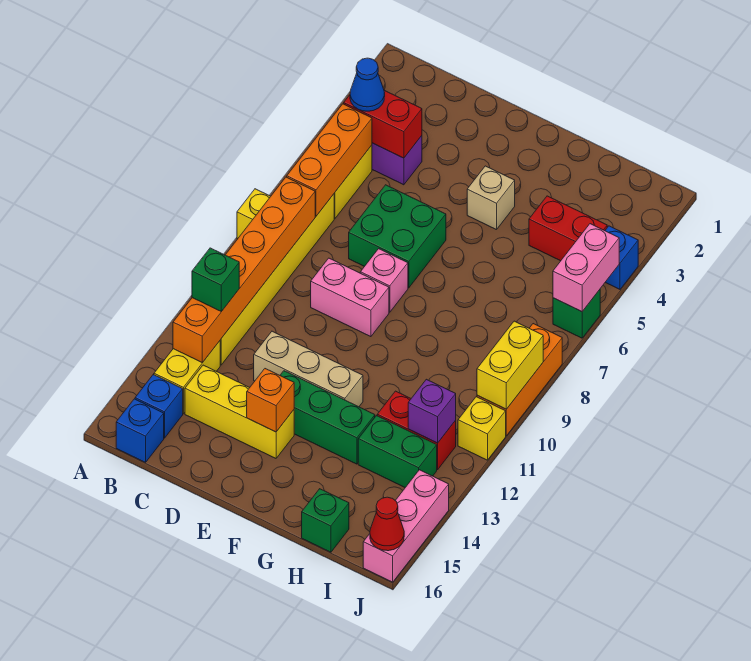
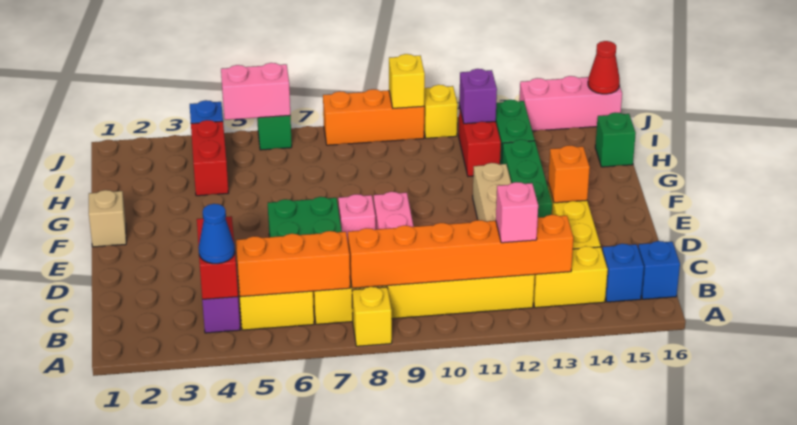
green brick B12 level 3 -> pink brick B12 level 3
tan brick F4 level 1 -> tan brick F1 level 1
yellow brick J9:J10 level 2 -> yellow brick J10 level 2

